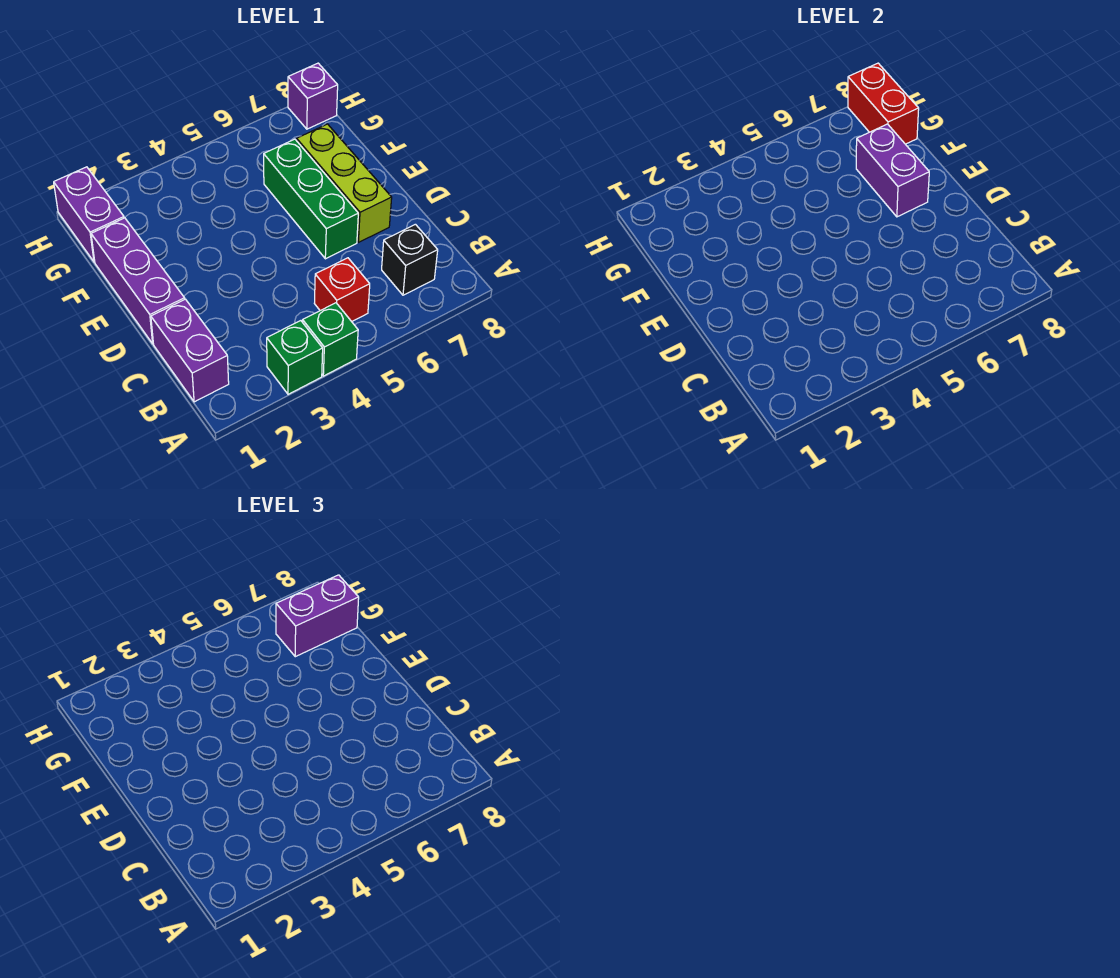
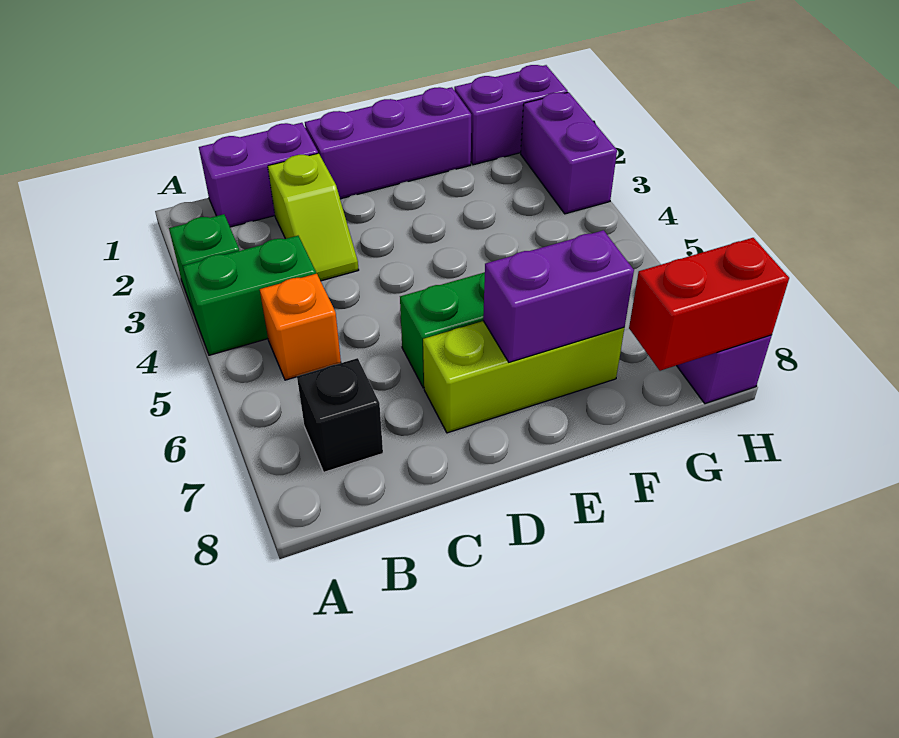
green brick A4 level 1 -> green brick A4:B4 level 1
red brick B5 level 1 -> orange brick B5 level 1
none -> lime slope C2:C3 level 1 top 2
purple brick G7:G8 level 3 -> purple brick H2:H3 level 1

